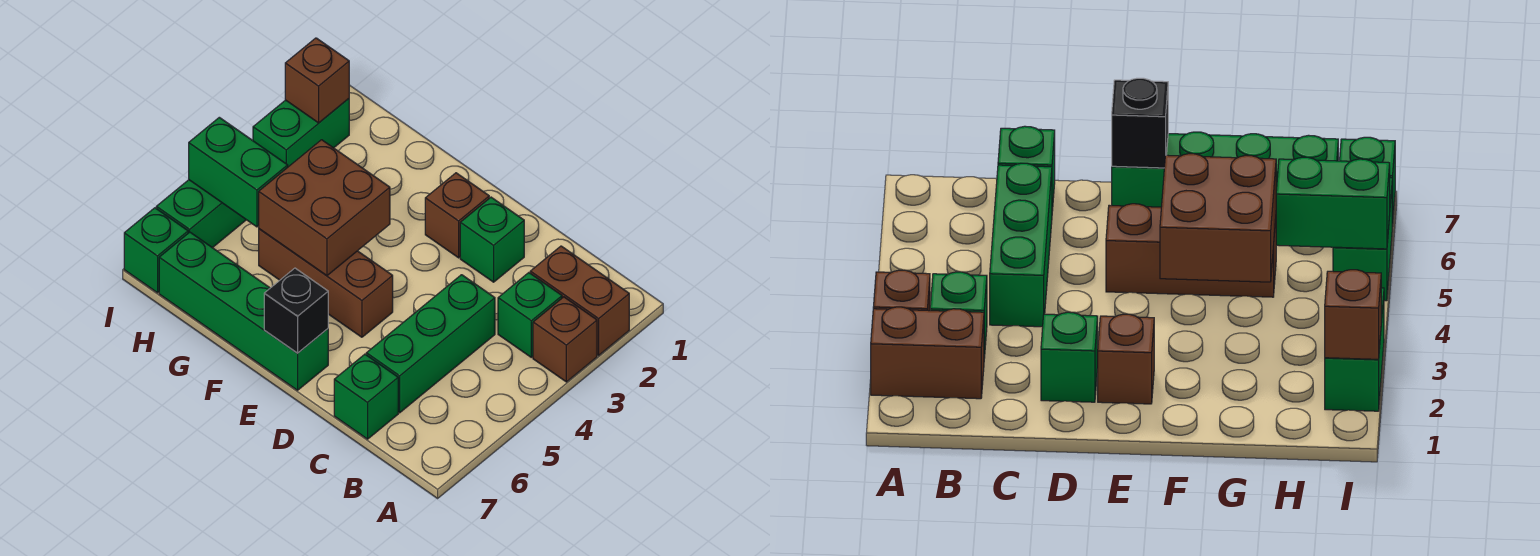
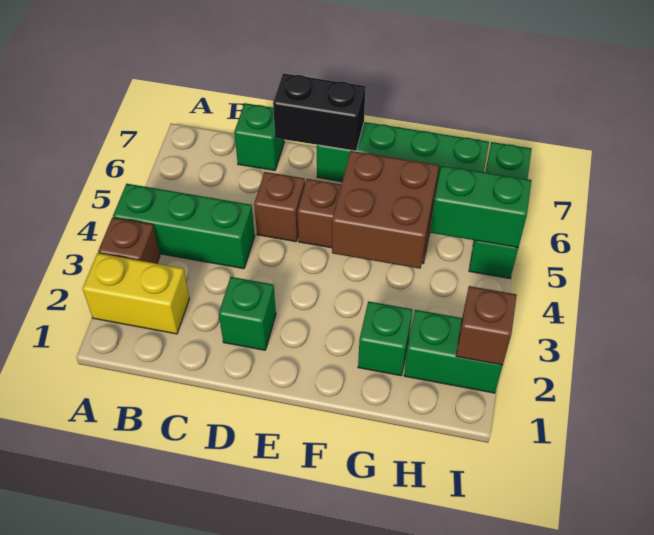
brown brick A2:B2 level 1 -> yellow brick A2:B2 level 1
green brick B3 level 1 -> green brick G2 level 1
green brick C4:C6 level 1 -> green brick A4:C4 level 1
brown brick E2 level 1 -> brown brick D5 level 1
black brick E7 level 2 -> black brick D7:E7 level 2
green brick I2:I3 level 1 -> green brick H2:I2 level 1

